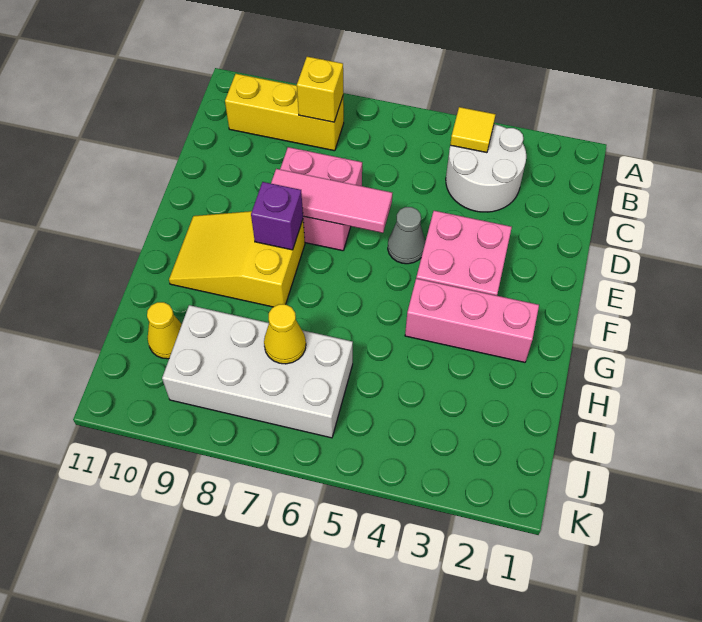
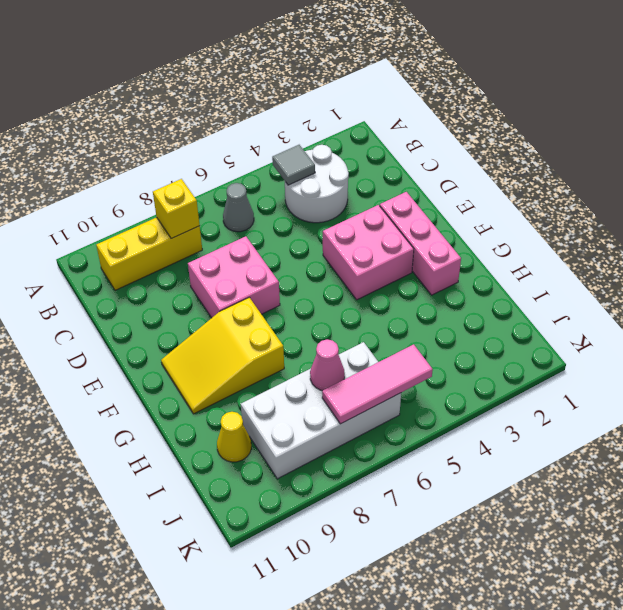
yellow tile B4 level 2 -> grey tile B4 level 2
grey cone E5 level 1 -> grey cone B6 level 1
pink tile E6:E8 level 2 -> pink tile J5:J7 level 2
purple brick F8 level 2 -> none
pink brick G2:G4 level 1 -> pink brick E2:G2 level 1
yellow cone I7 level 2 -> pink cone I7 level 2

